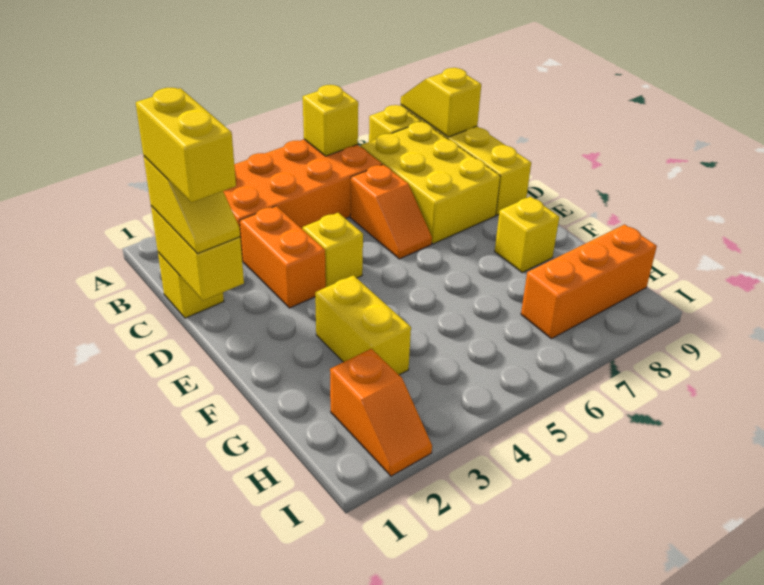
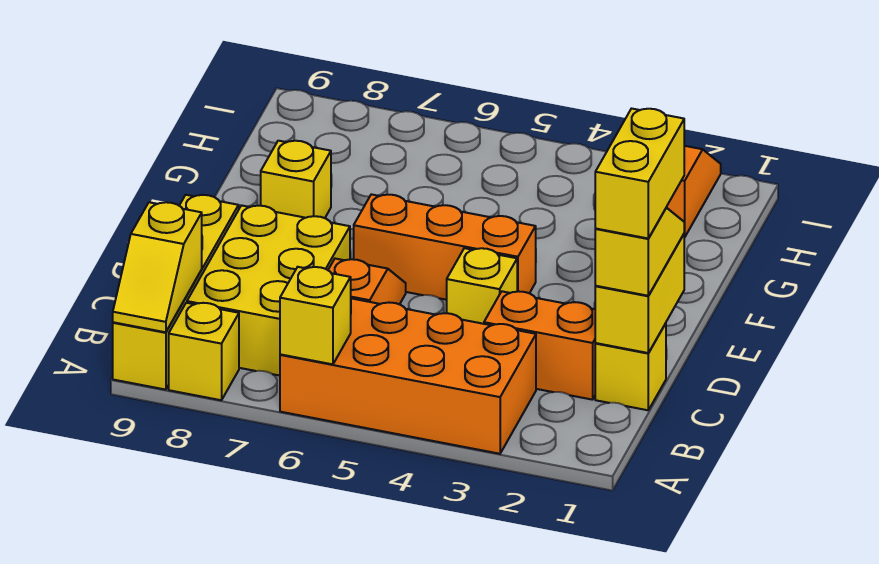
orange brick C3:D3 level 1 -> orange brick C2:C3 level 1
yellow brick F3:G3 level 1 -> none
orange brick H7:H9 level 1 -> orange brick E4:E6 level 1

